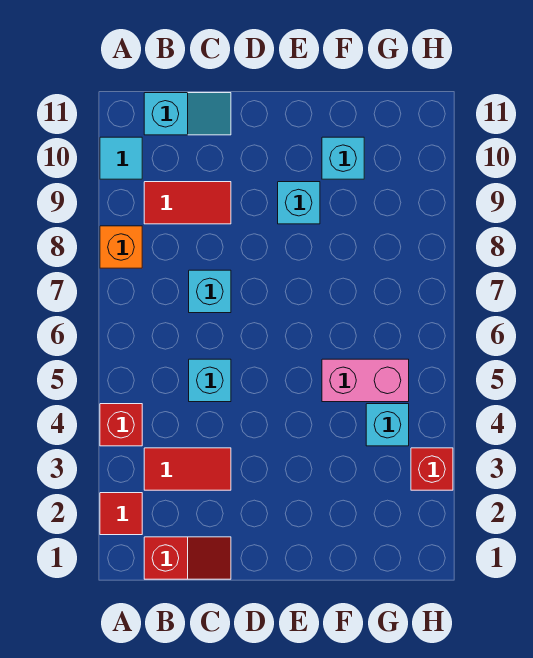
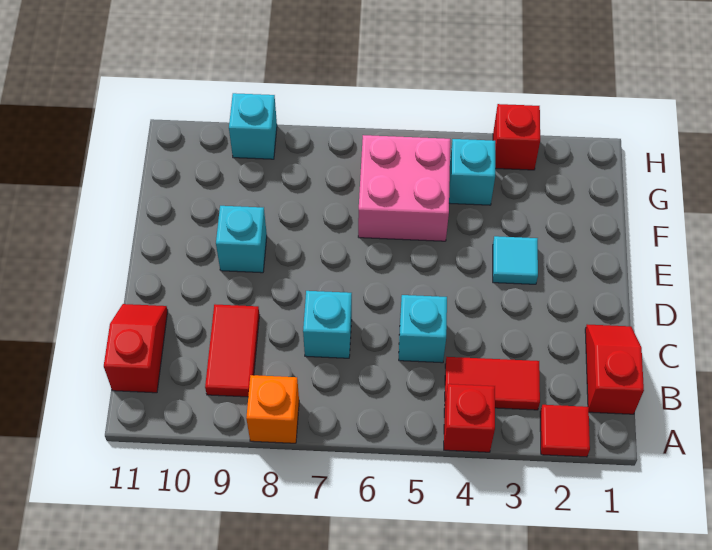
cyan tile A10 level 1 -> cyan tile E3 level 1
red tile B3:C3 level 1 -> red tile B3:B4 level 1
cyan slope B11:C11 level 1 top B -> red slope B11:C11 level 1 top B
pink brick F5:G5 level 1 -> pink brick F5:G6 level 1
cyan brick F10 level 1 -> cyan brick H9 level 1

